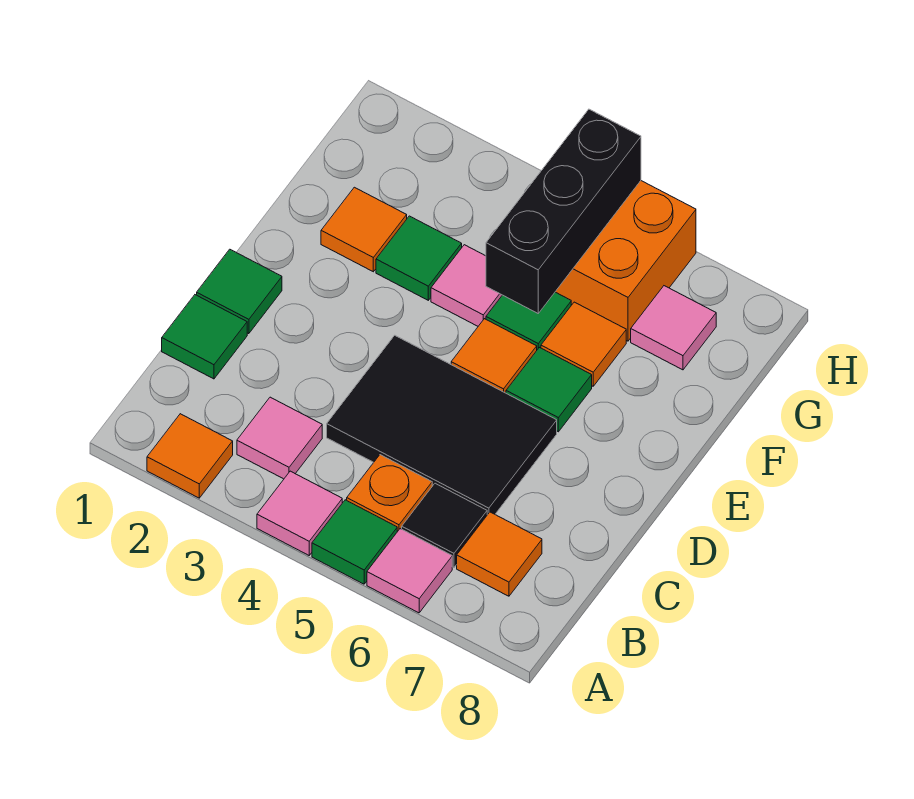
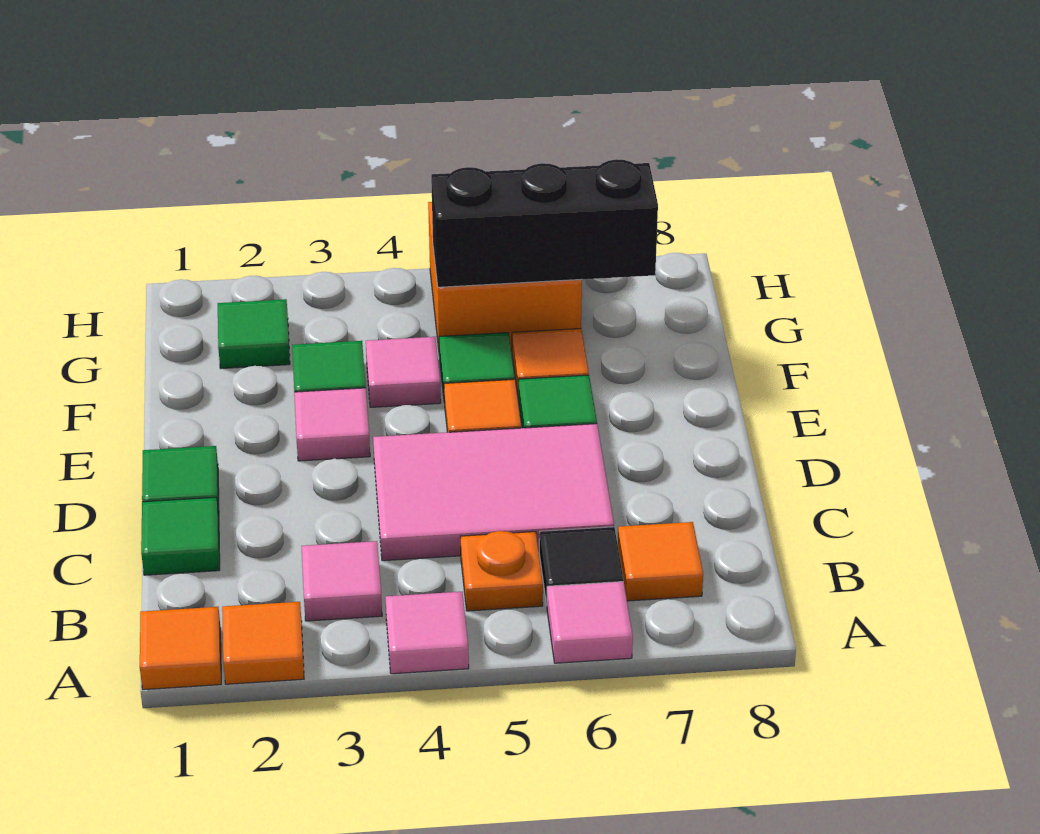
green tile A5 level 1 -> green tile G2 level 1
black tile C4:D6 level 1 -> pink tile C4:D6 level 1
orange tile F2 level 1 -> orange tile A1 level 1
black brick F5:H5 level 2 -> black brick G5:G7 level 2
pink tile G7 level 1 -> pink tile E3 level 1

